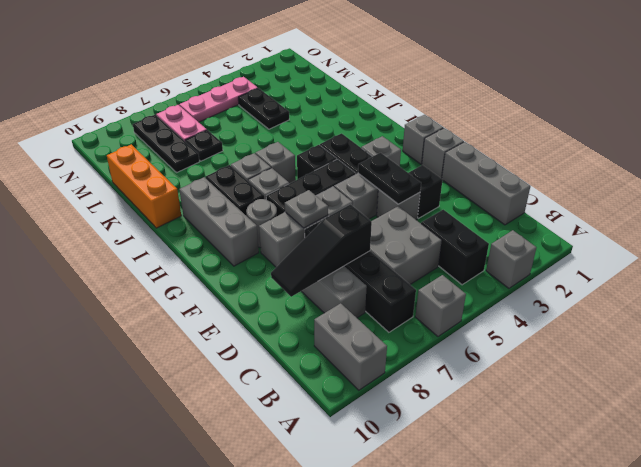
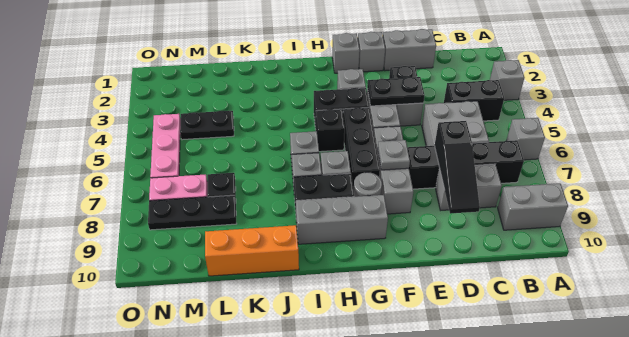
grey brick C1:E1 level 1 -> grey brick D1:E1 level 1

